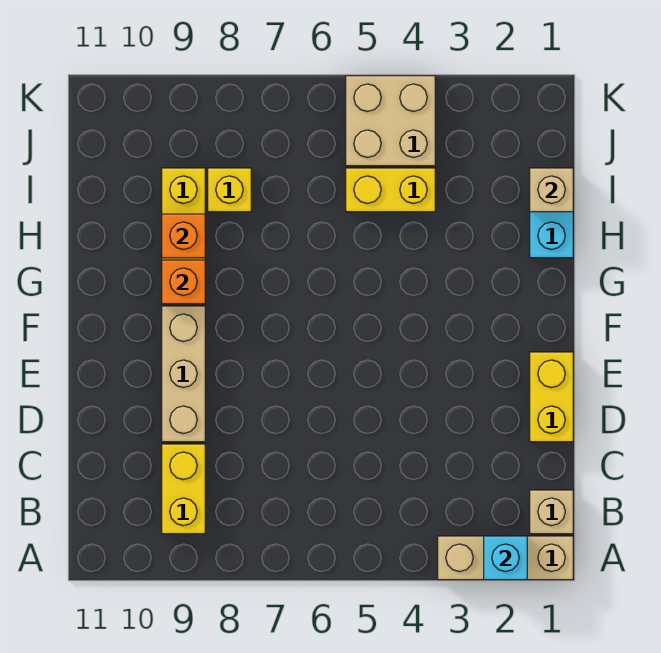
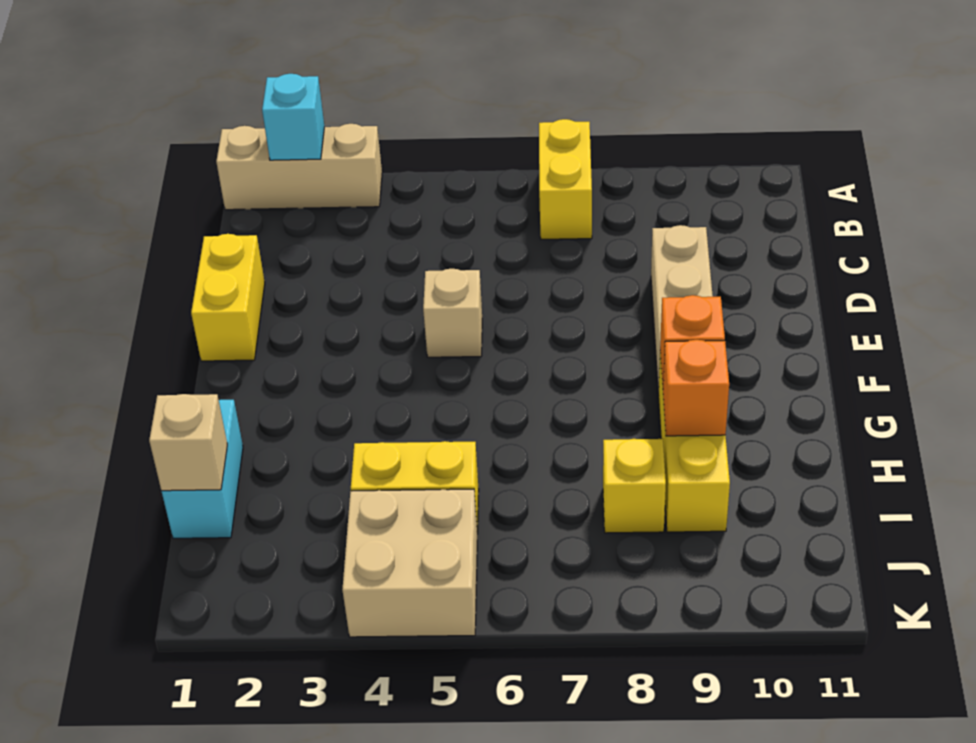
tan brick B1 level 1 -> tan brick E5 level 1
yellow brick B9:C9 level 1 -> yellow brick A7:B7 level 1

